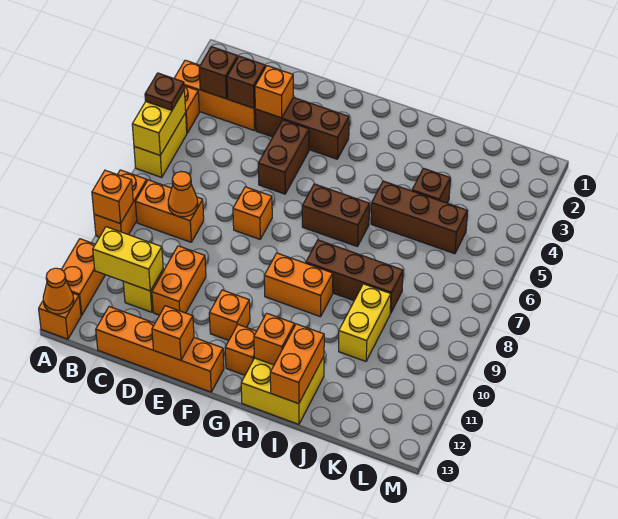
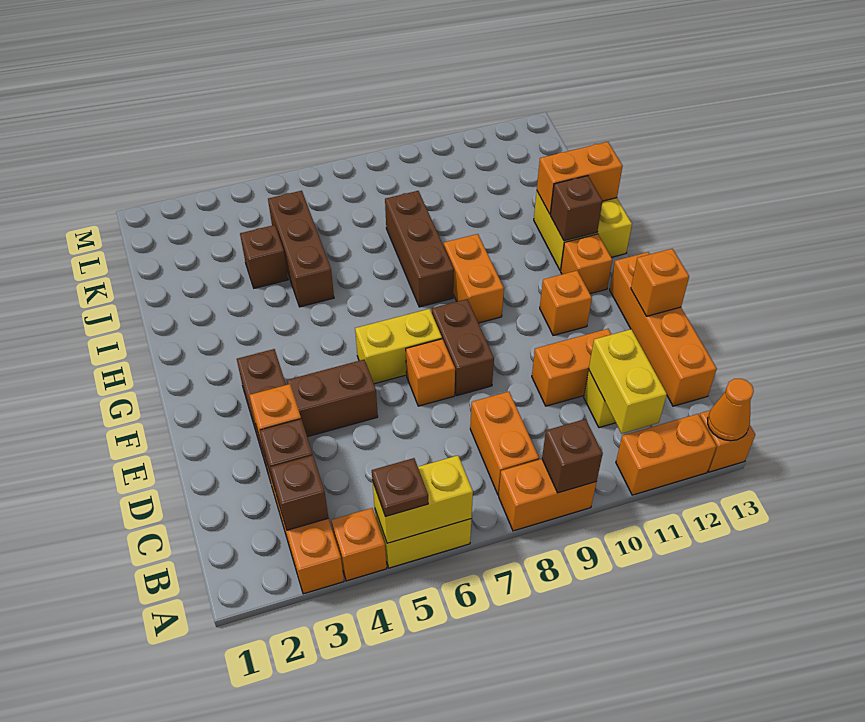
orange brick A9 level 2 -> brown brick A9 level 2
orange cone C8 level 2 -> none
brown brick G6:H6 level 1 -> brown brick E8:F8 level 1
orange brick H12 level 2 -> brown brick H12 level 2
yellow brick J9:J10 level 1 -> yellow brick F6:F7 level 1

